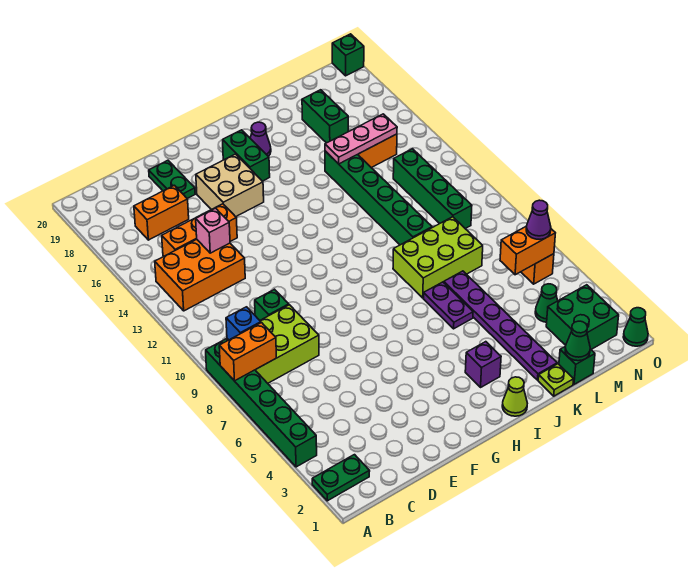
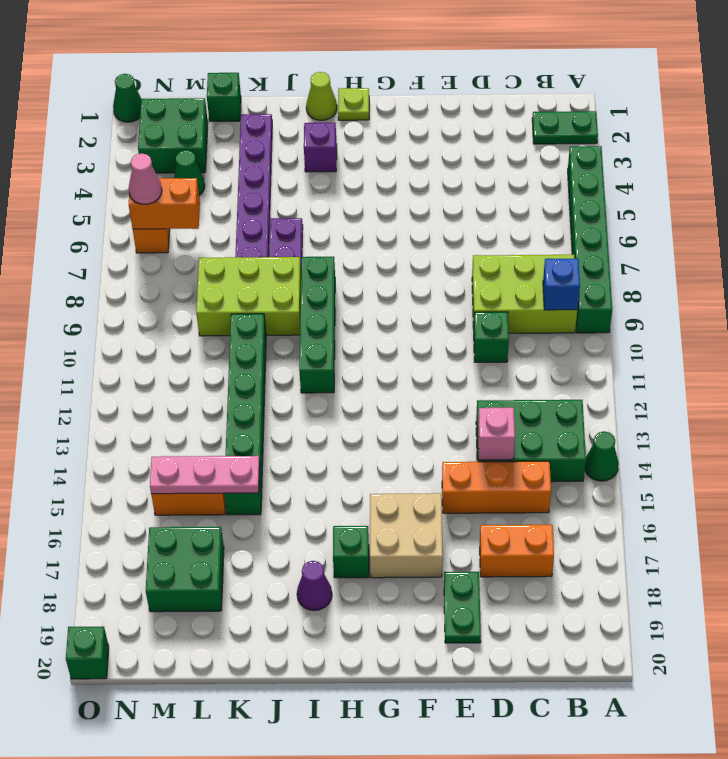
orange brick A8:B8 level 2 -> none
orange brick B13:D14 level 1 -> green brick B13:D14 level 1
green brick H17:H18 level 1 -> green brick H17 level 1
lime plate K1 level 1 -> lime plate H1 level 1
green cone L1 level 2 -> green cone A14 level 1
green brick L17:L18 level 1 -> green brick L17:M18 level 1
green brick M10:M13 level 1 -> green brick I8:I11 level 1
purple cone N6 level 3 -> pink cone N6 level 3

